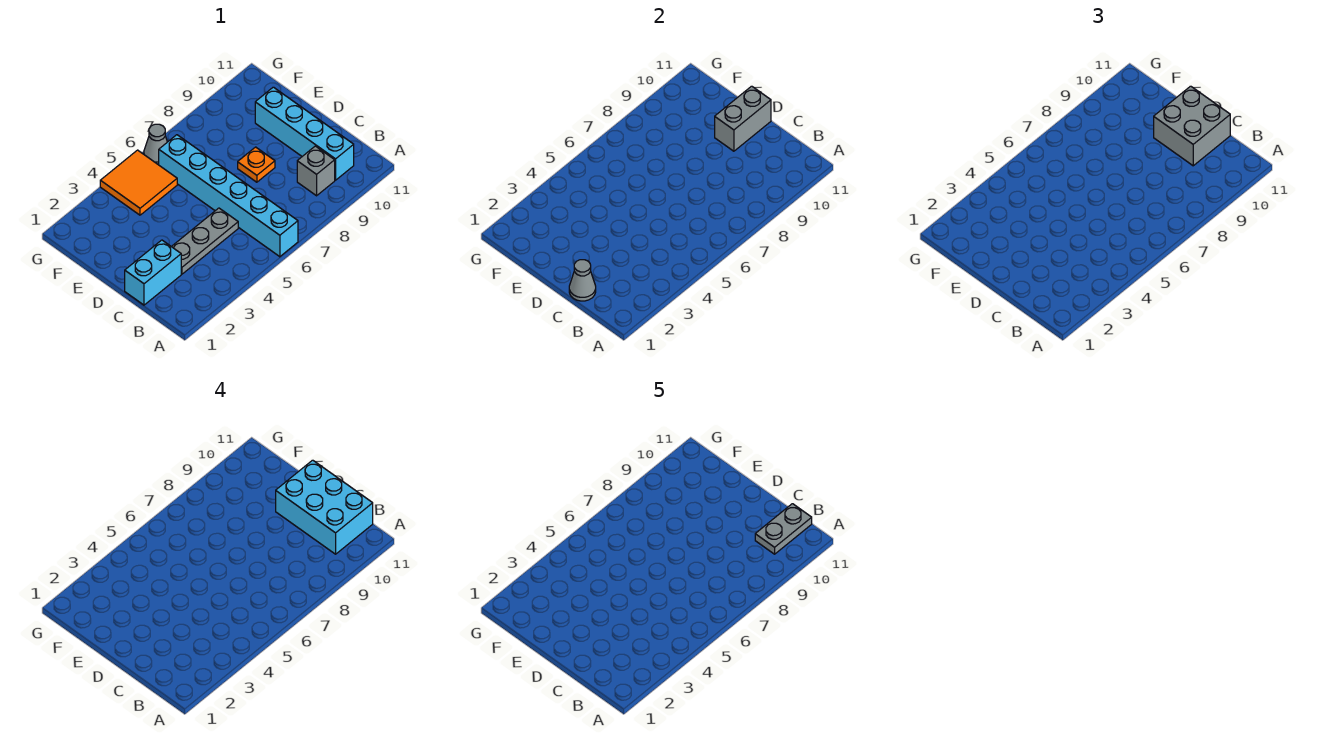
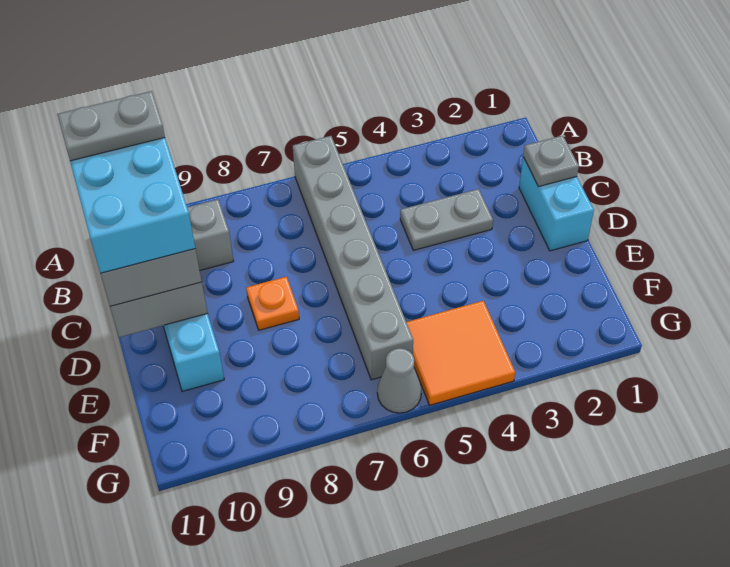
cyan brick A6:F6 level 1 -> grey brick A6:F6 level 1
cyan brick C1:C2 level 1 -> cyan brick C1:D1 level 1
grey cone C1 level 2 -> grey plate C1 level 2
grey plate C3:C5 level 1 -> grey plate C3:C4 level 1

